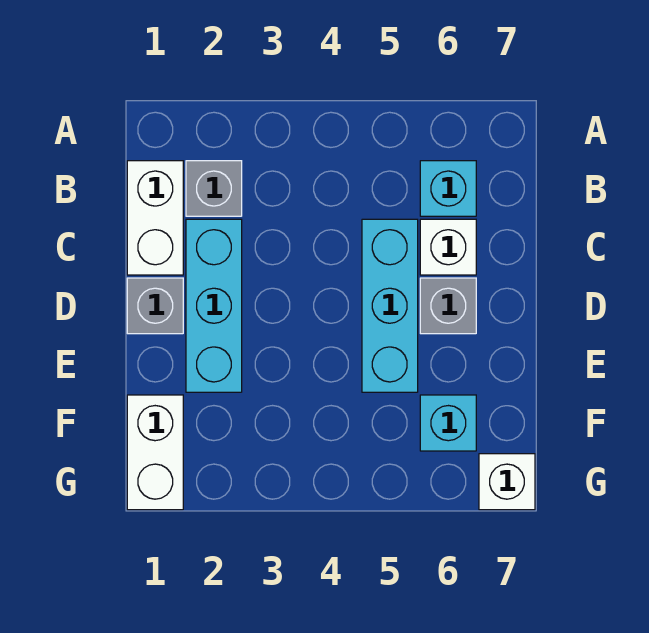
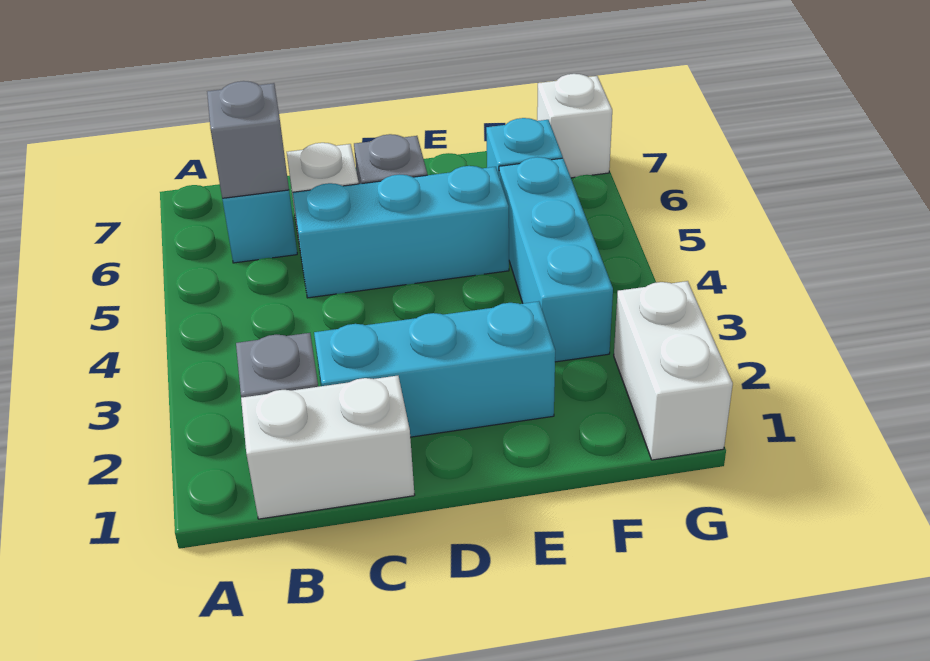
grey brick D1 level 1 -> grey brick B6 level 2
white brick F1:G1 level 1 -> white brick G1:G2 level 1
none -> cyan brick F3:F5 level 1

